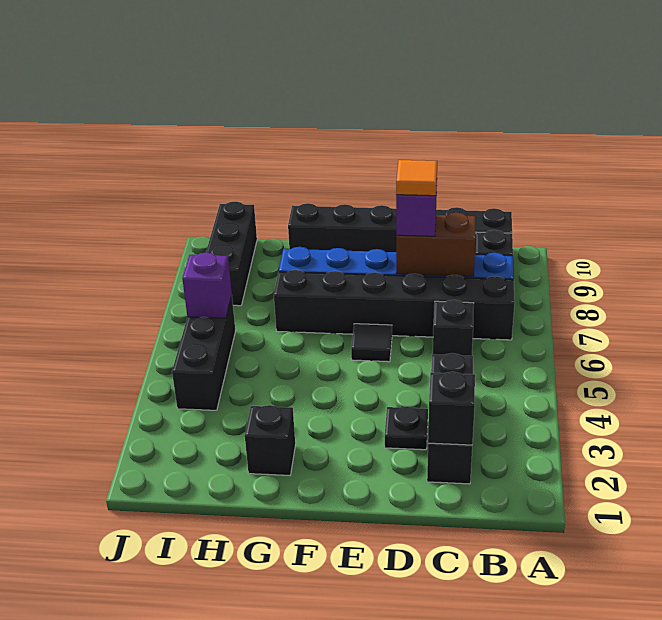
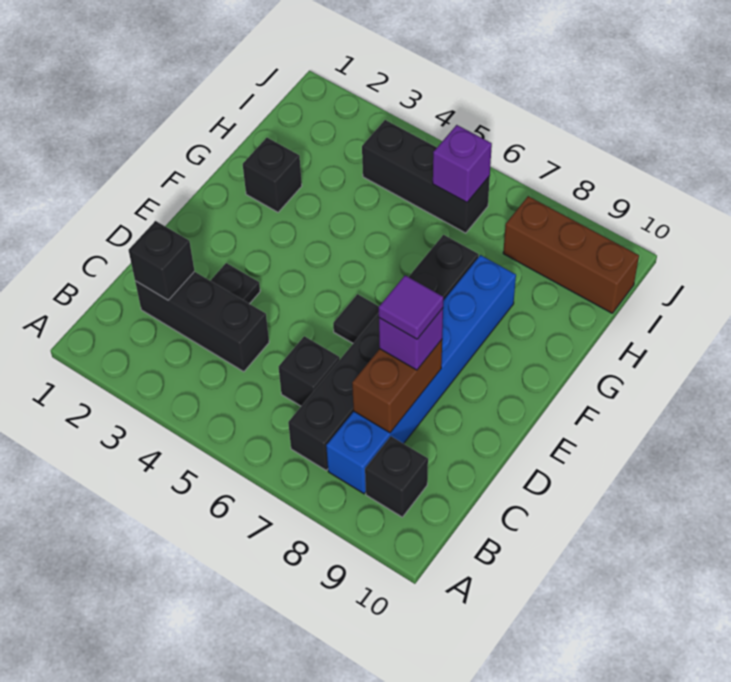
black brick B10:G10 level 1 -> none
orange tile D8 level 4 -> purple tile D8 level 4
black brick I8:I10 level 1 -> brown brick I8:I10 level 1

